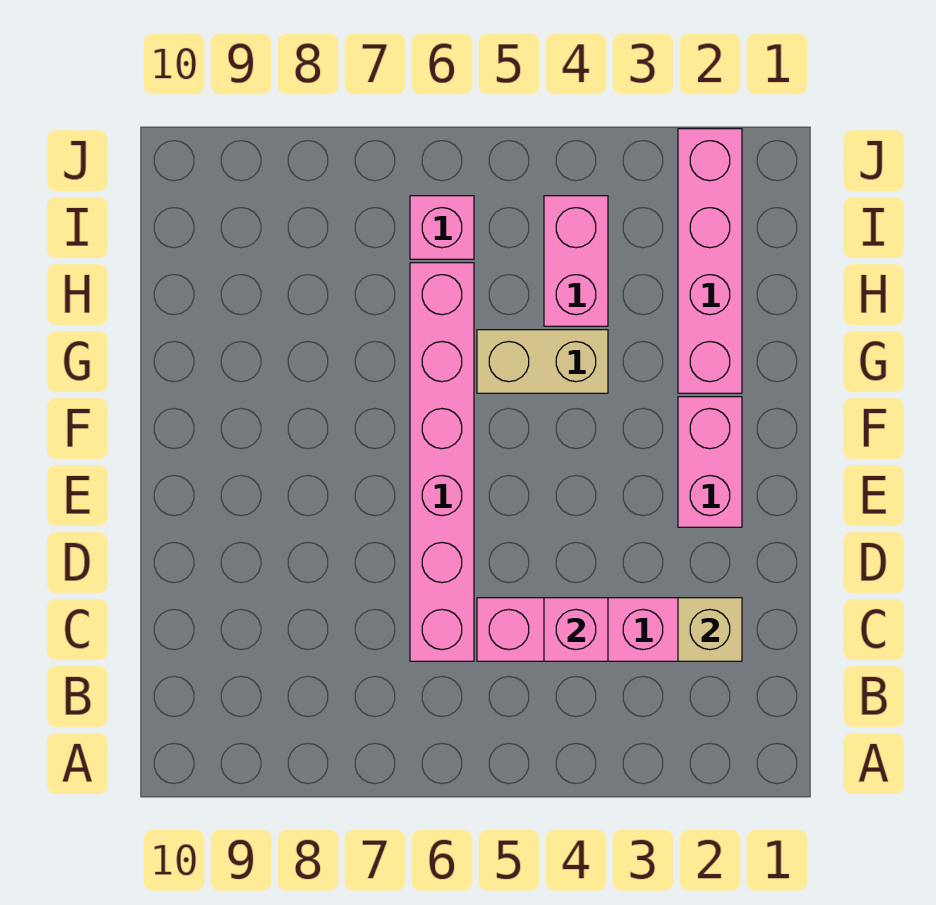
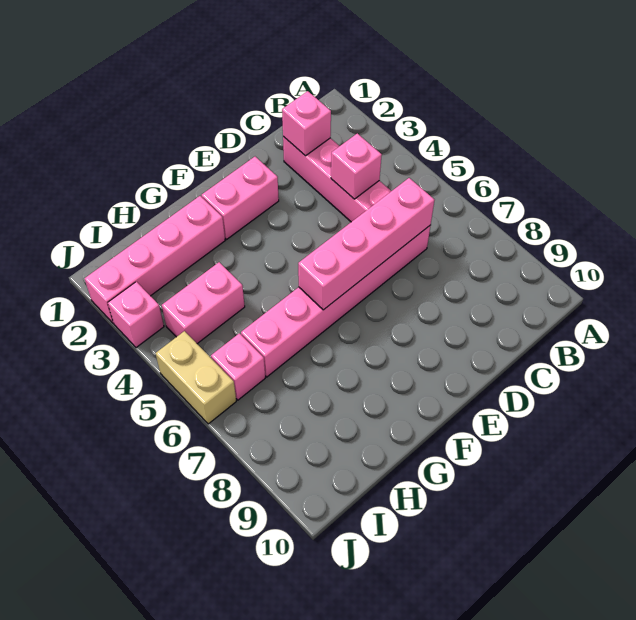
tan brick C2 level 2 -> pink brick C2 level 2
none -> pink brick C6:F6 level 2
tan brick G4:G5 level 1 -> tan brick J5:J6 level 1
none -> pink brick J3 level 1

